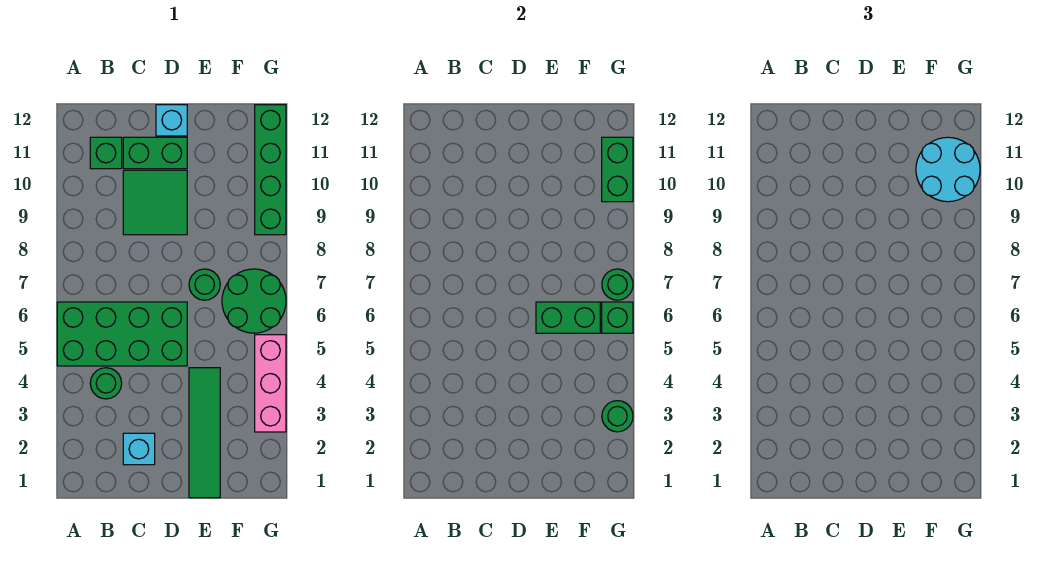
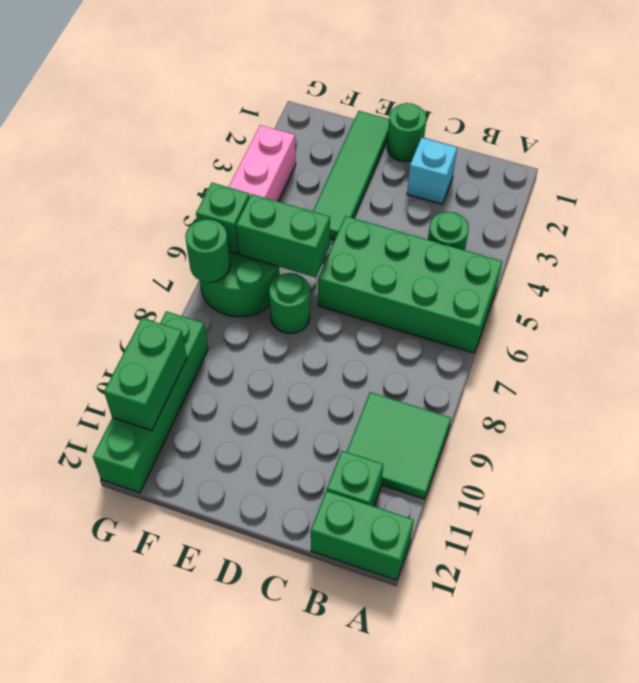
green tile C9:D10 level 1 -> green tile A9:B10 level 1
green brick C11:D11 level 1 -> green brick A12:B12 level 1
cyan brick D12 level 1 -> none
cyan round brick F10:G11 level 3 -> none
green round brick G3 level 2 -> green round brick D1 level 1

